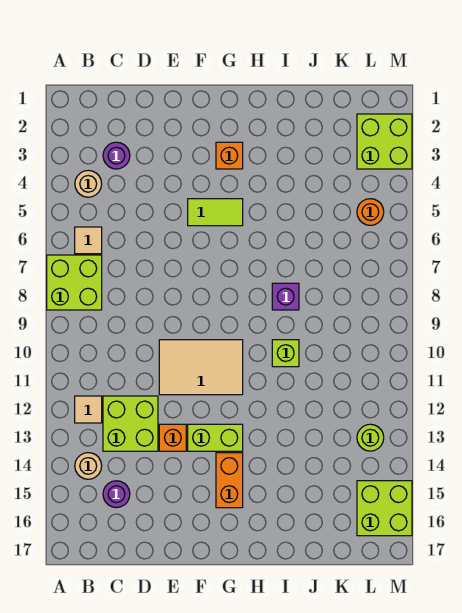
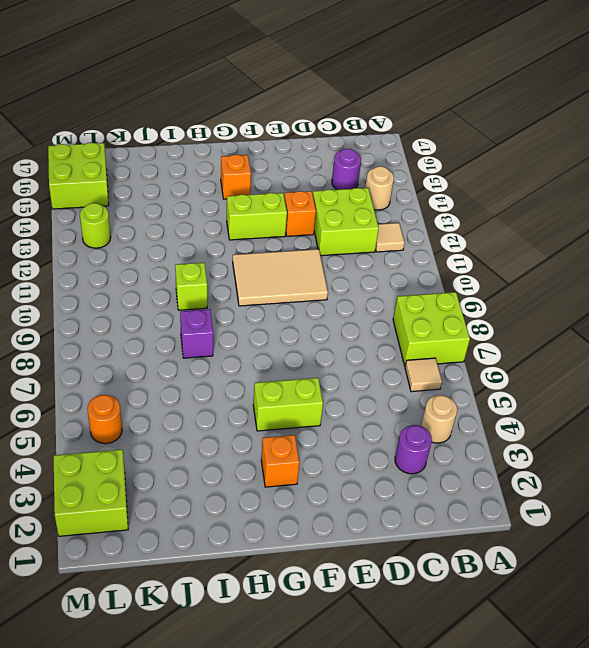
lime tile F5:G5 level 1 -> lime brick F5:G5 level 1
orange brick G14:G15 level 1 -> orange brick G15 level 1

